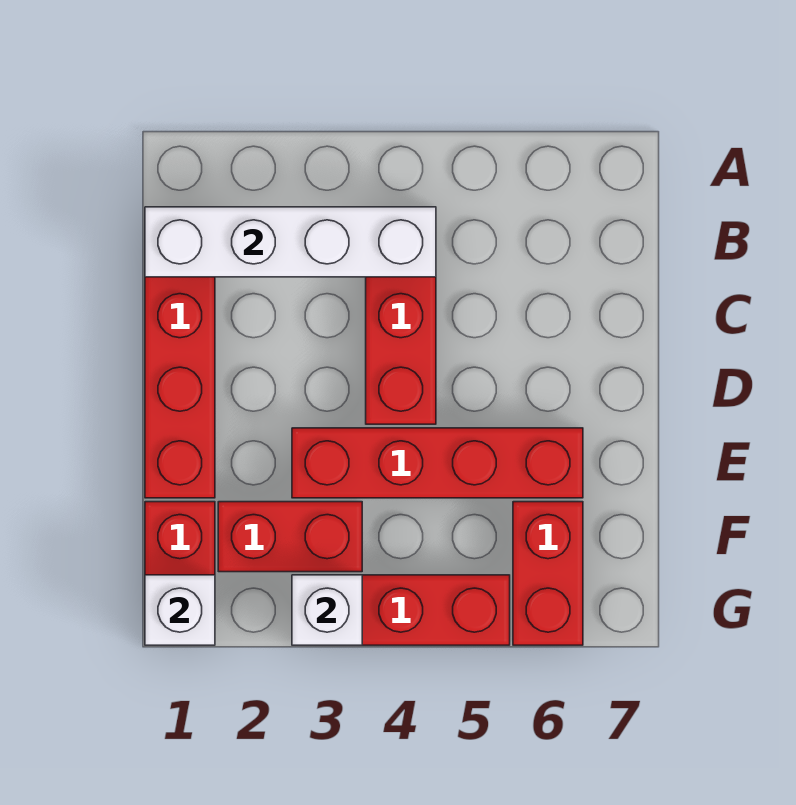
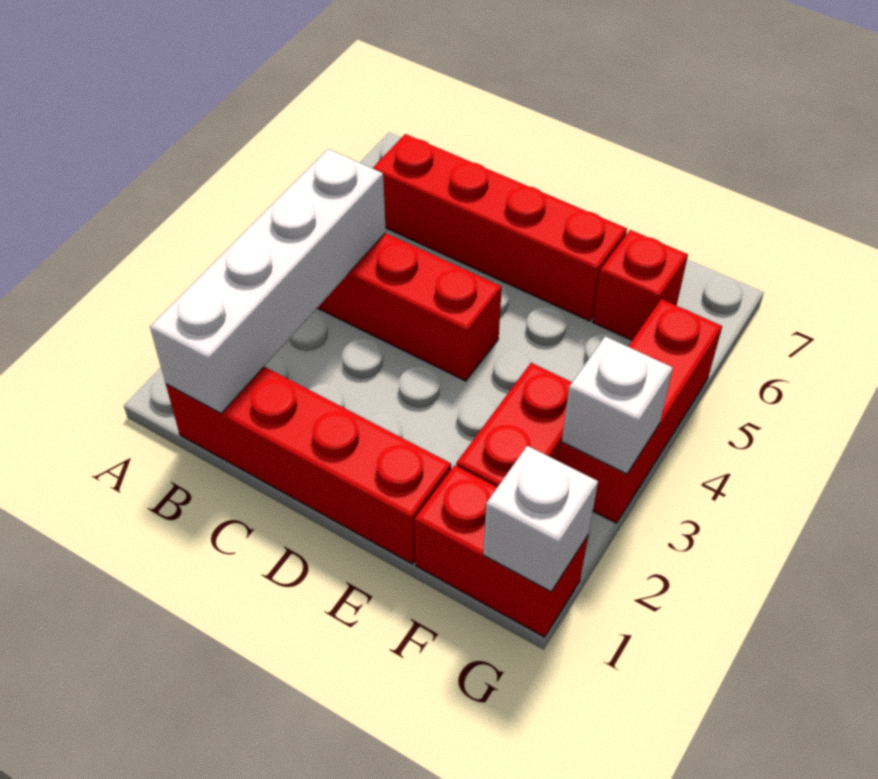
red brick E3:E6 level 1 -> red brick B6:E6 level 1
red brick F6:G6 level 1 -> red brick F6 level 1

